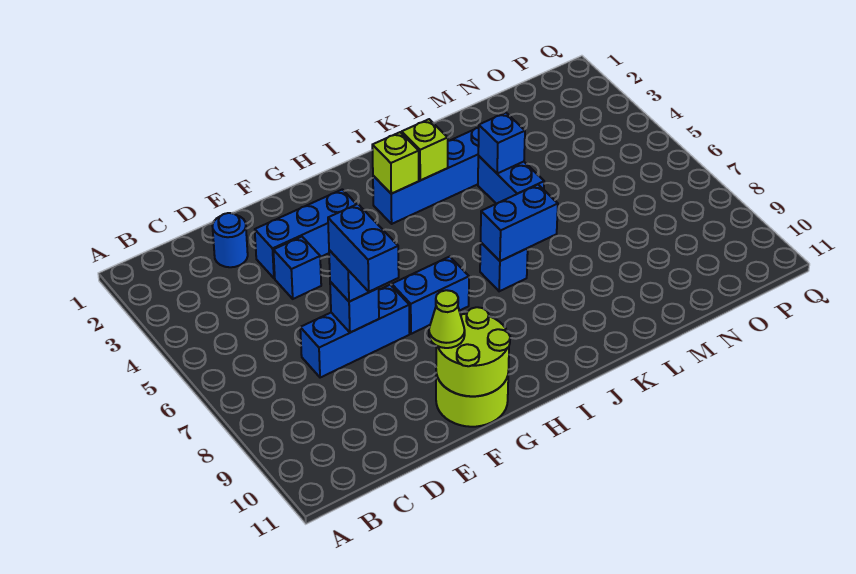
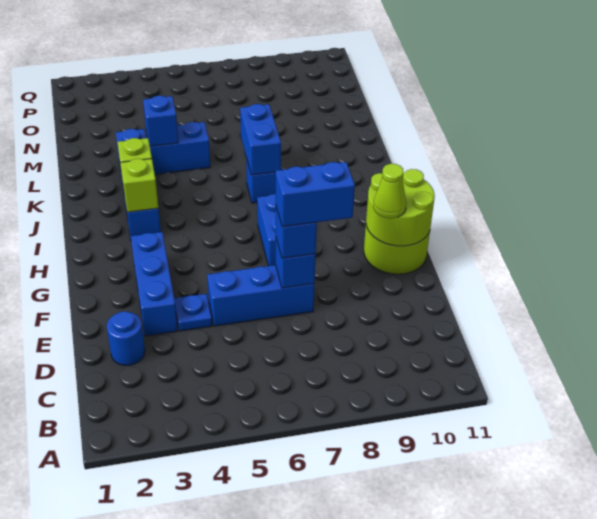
blue brick D7:F7 level 1 -> blue brick E5:E7 level 1
blue brick E4 level 1 -> blue plate E4 level 1

